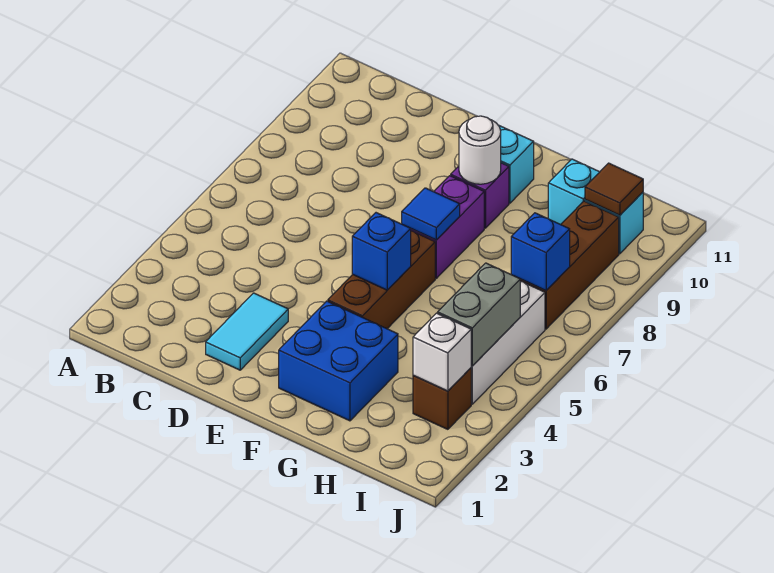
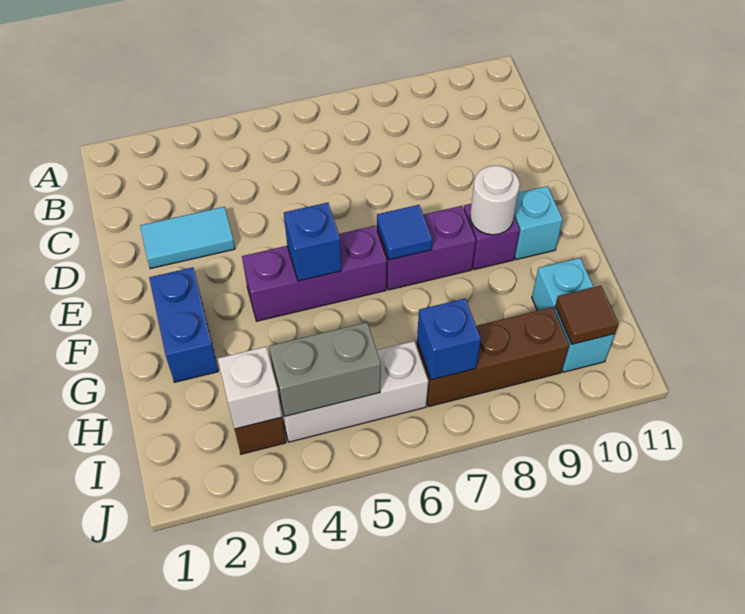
blue brick F2:G3 level 1 -> blue brick F2:G2 level 1
brown brick F4:F6 level 1 -> purple brick F4:F6 level 1

